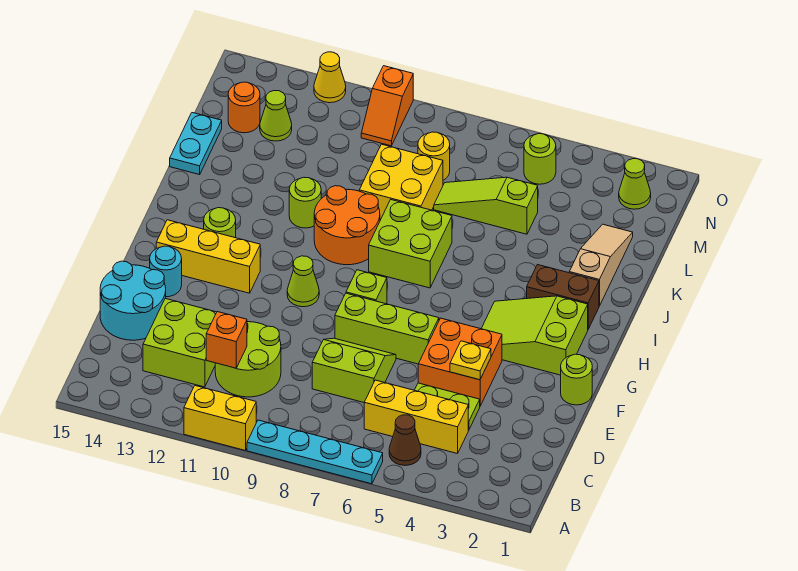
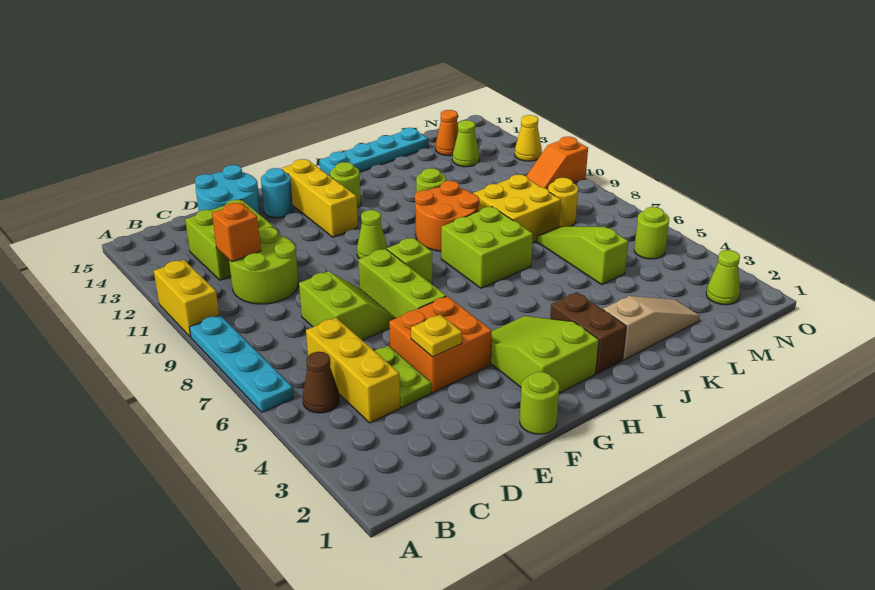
cyan plate K15:L15 level 1 -> cyan plate I15:L15 level 1
orange round brick M14 level 1 -> orange cone M14 level 1

